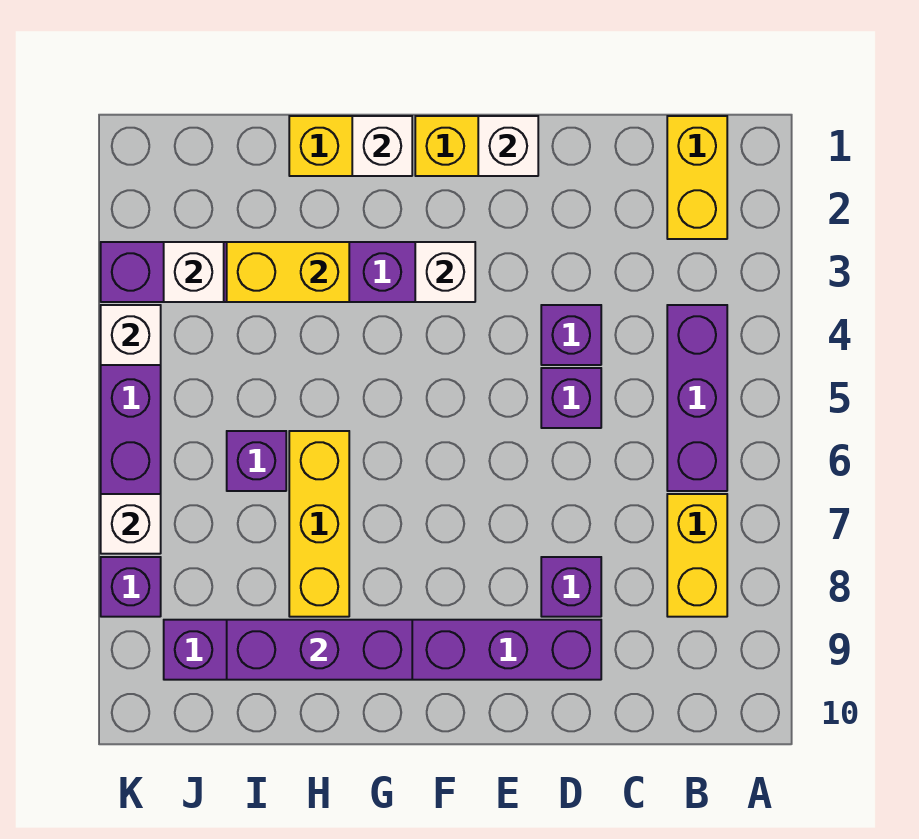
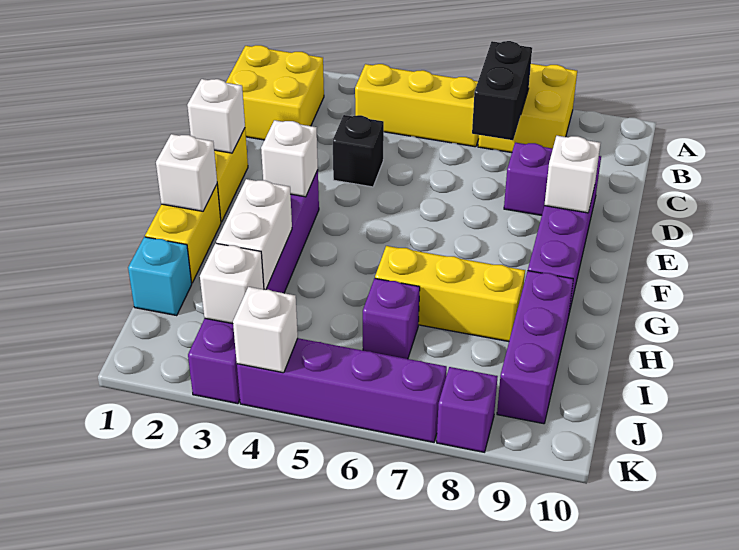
yellow brick B1:B2 level 1 -> yellow brick B1:C2 level 1
purple brick B4:B6 level 1 -> yellow brick B4:B6 level 1
yellow brick B7:B8 level 1 -> yellow brick A7:B8 level 1
none -> black brick B7:C7 level 2
purple brick D4 level 1 -> black brick D4 level 1
purple brick D5 level 1 -> none
purple brick G9:I9 level 2 -> none
yellow brick H3:I3 level 2 -> white brick H3:I3 level 2
none -> cyan brick I1 level 1
white brick K7 level 2 -> white brick E9 level 2

